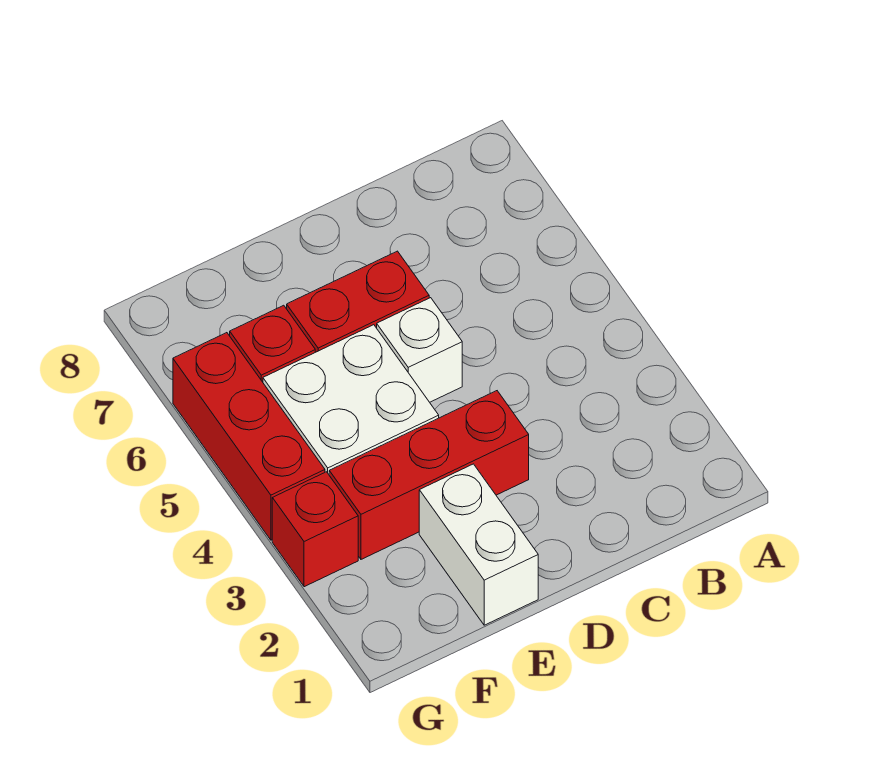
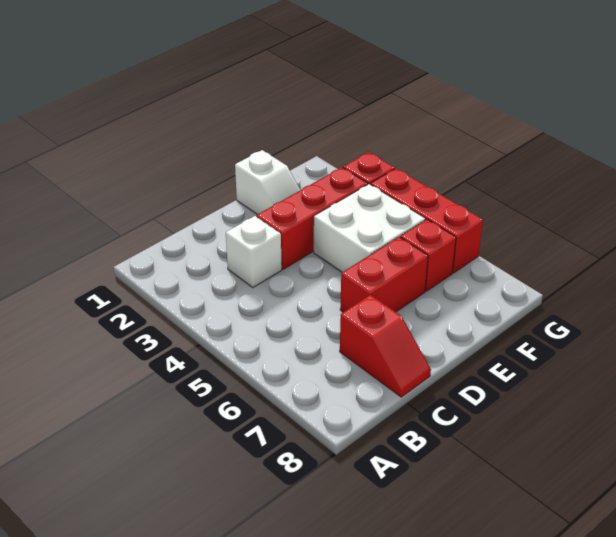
none -> red slope C7:C8 level 1 top 7
white brick D5 level 1 -> white brick C3 level 1
white brick E1:E2 level 1 -> white slope E1:E2 level 1 top 1

